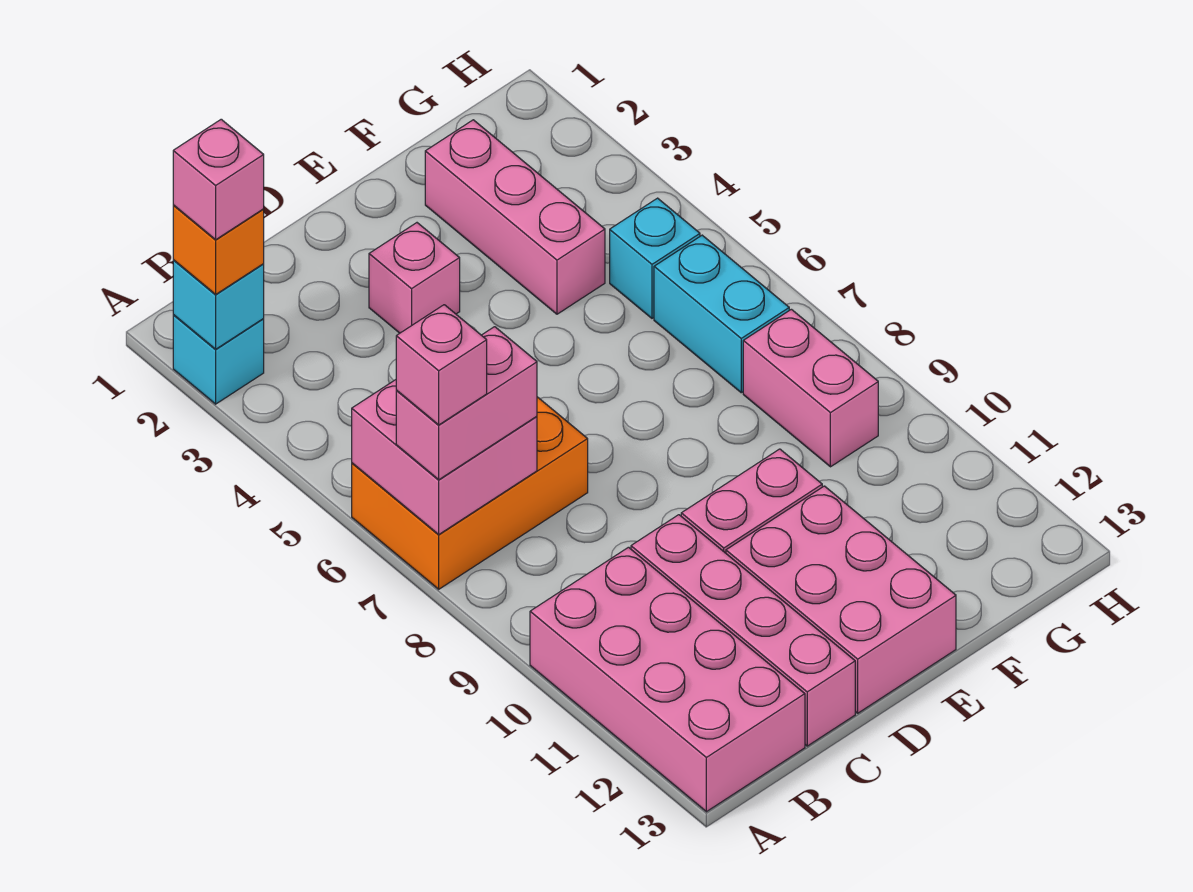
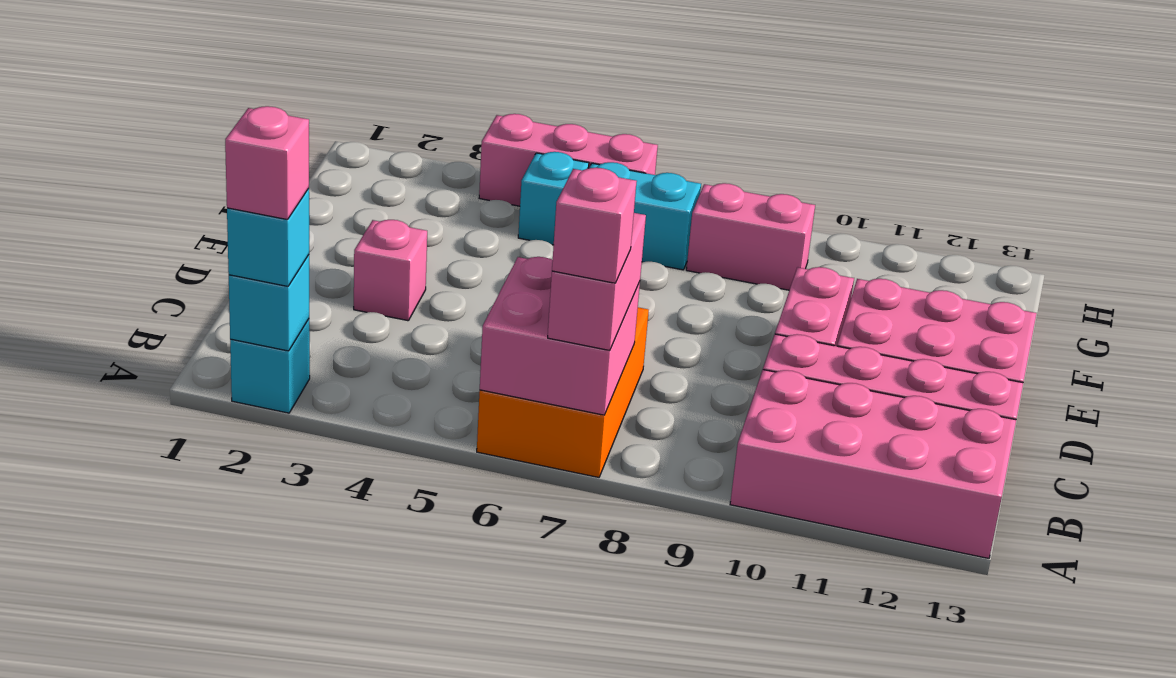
orange brick A2 level 3 -> cyan brick A2 level 3
pink brick F2:F4 level 1 -> pink brick H4:H6 level 1

